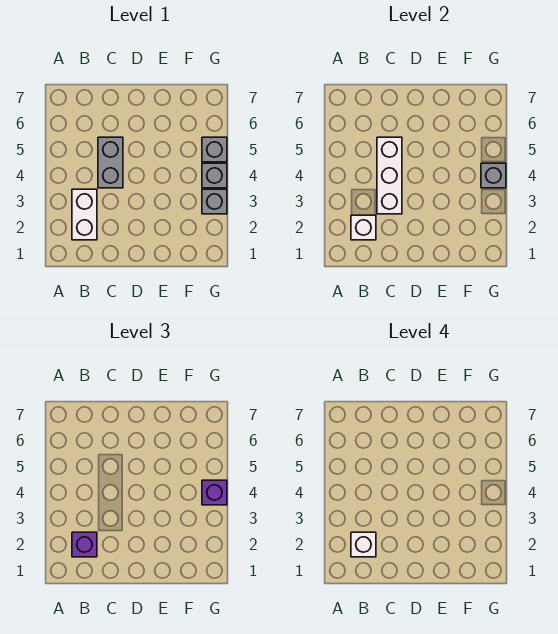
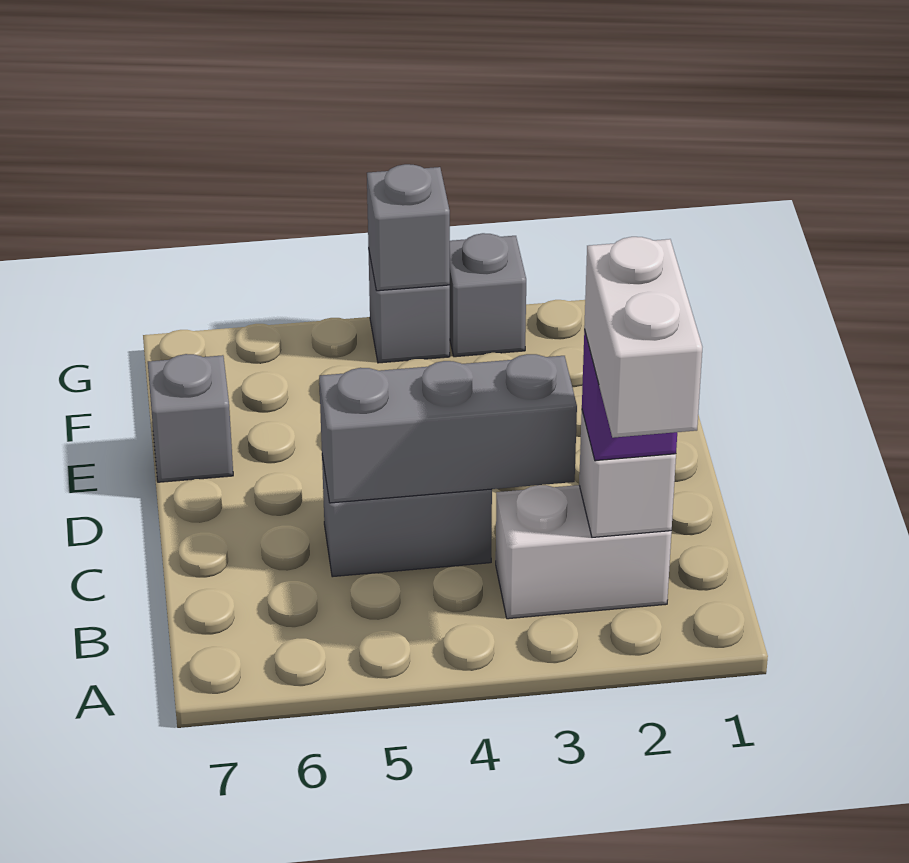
white brick B2 level 4 -> white brick A2:B2 level 4
white brick C3:C5 level 2 -> grey brick C3:C5 level 2
purple brick G4 level 3 -> none
grey brick G5 level 1 -> grey brick E7 level 1

